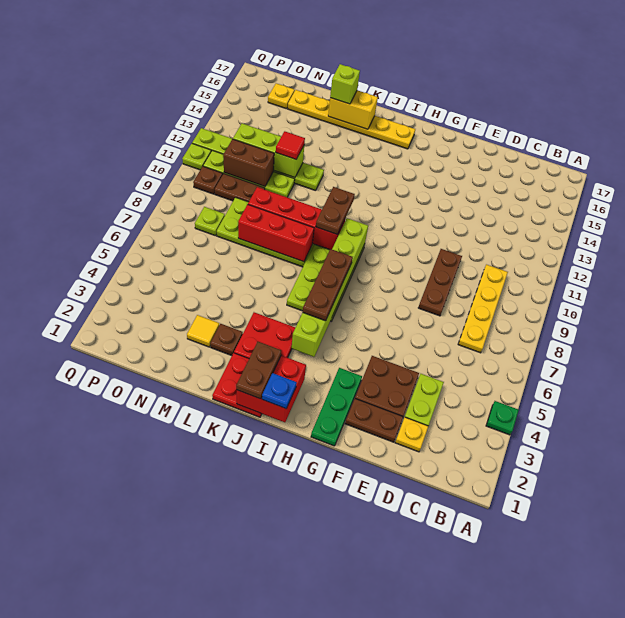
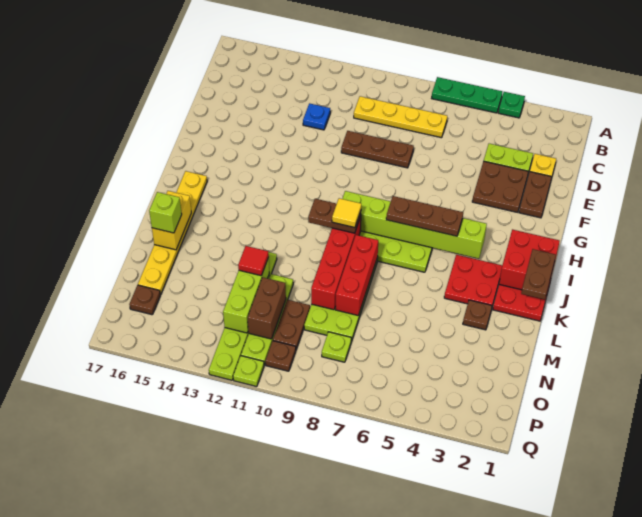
green plate G1:G3 level 1 -> green plate A5:A7 level 1
blue plate I1 level 3 -> blue plate D12 level 1
brown plate J1:J2 level 3 -> brown plate J1:K1 level 3
yellow tile M3 level 1 -> yellow tile J9 level 4
yellow plate O16 level 1 -> brown plate O16 level 1

